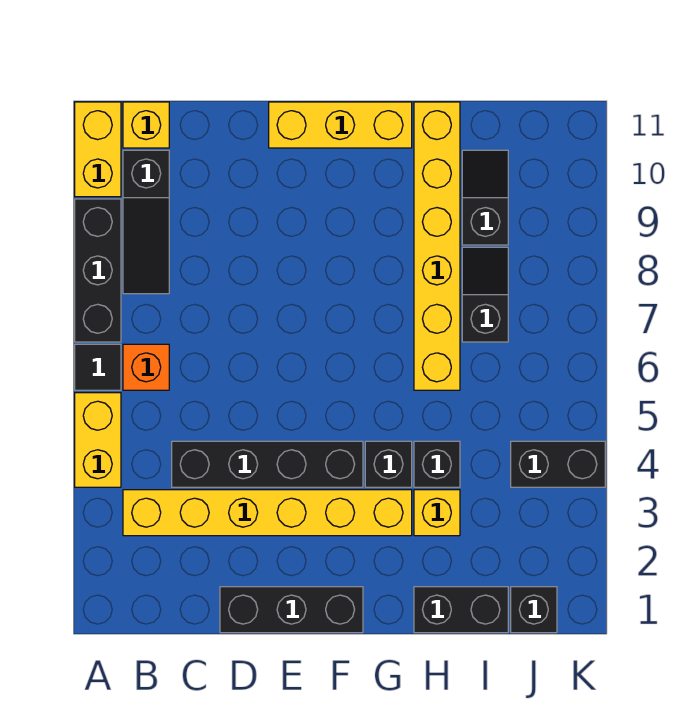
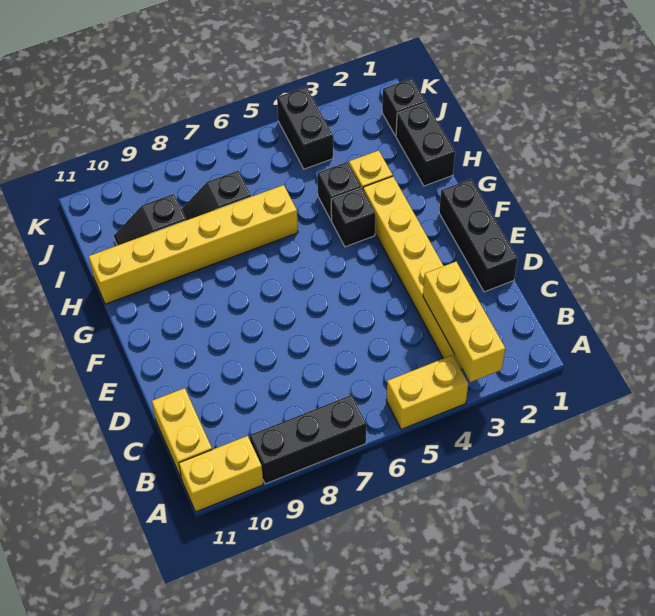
black tile A6 level 1 -> none
orange brick B6 level 1 -> none
black slope B8:B10 level 1 top 10 -> none
yellow brick B11 level 1 -> yellow brick B11:C11 level 1
black brick C4:F4 level 1 -> none
yellow brick E11:G11 level 1 -> yellow brick A3:C3 level 2

